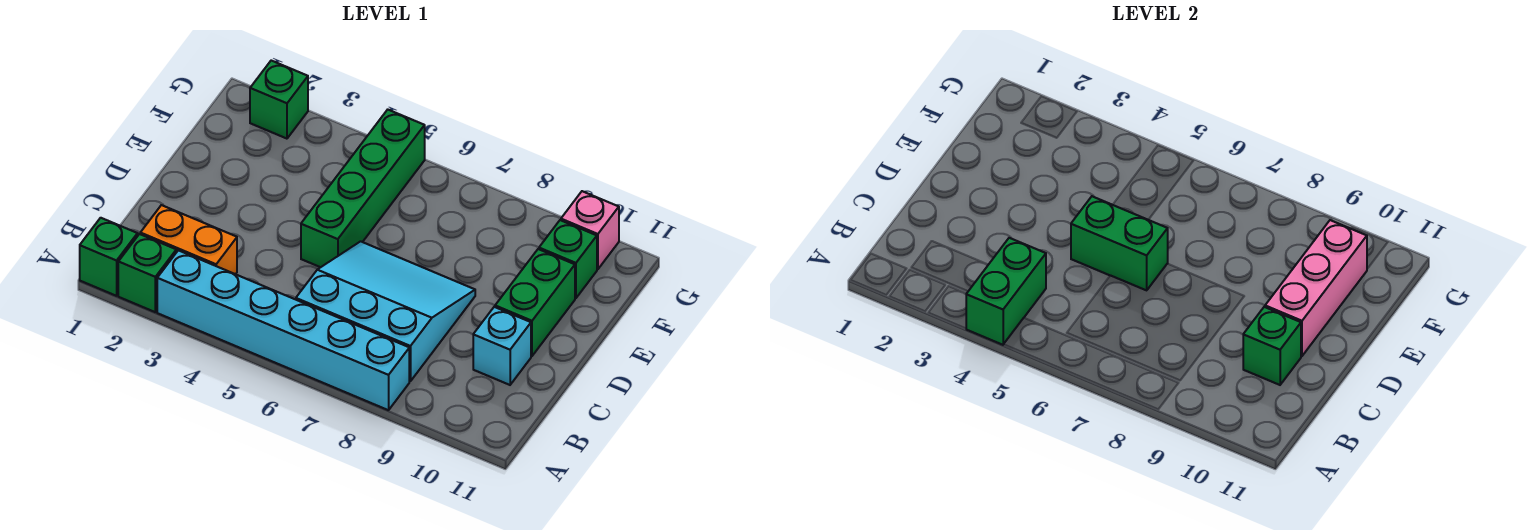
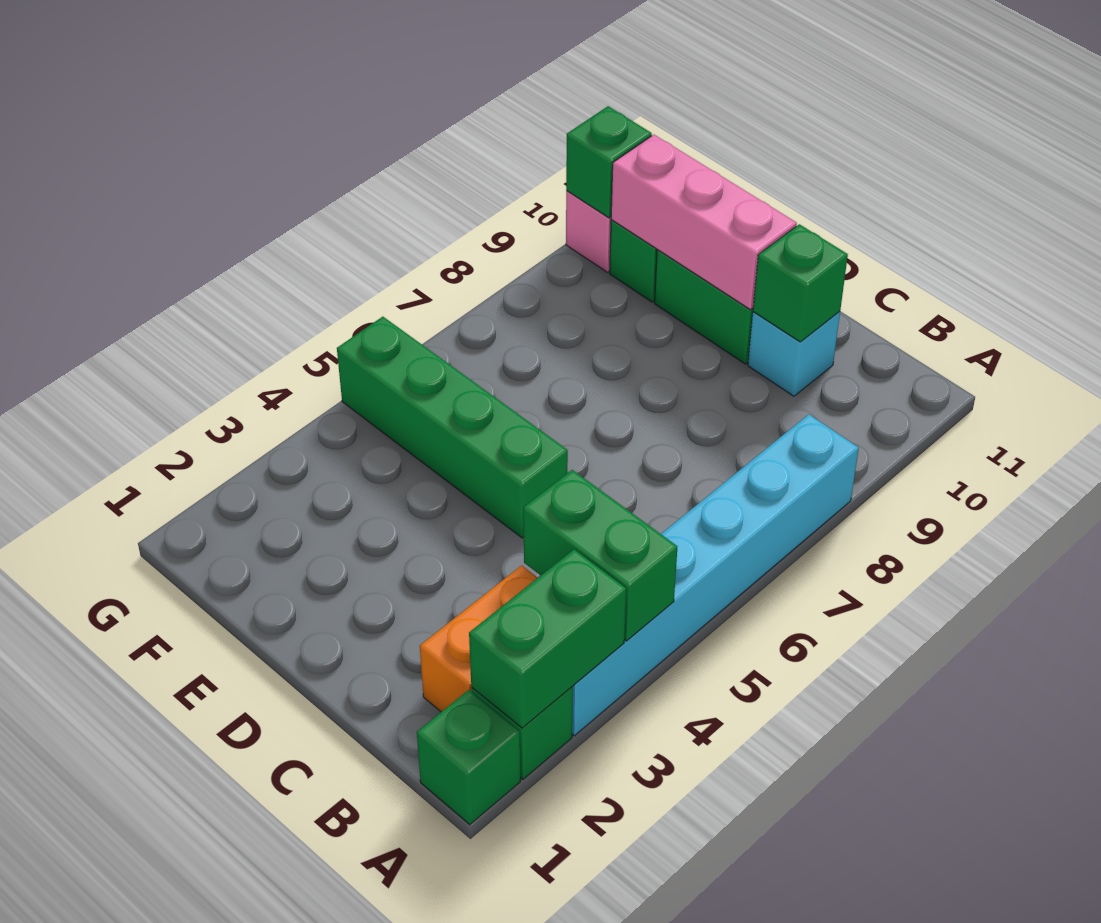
cyan slope B6:D8 level 1 top B -> none
green brick D5:D6 level 2 -> green brick A2:A3 level 2
green brick G2 level 1 -> green brick G10 level 2

